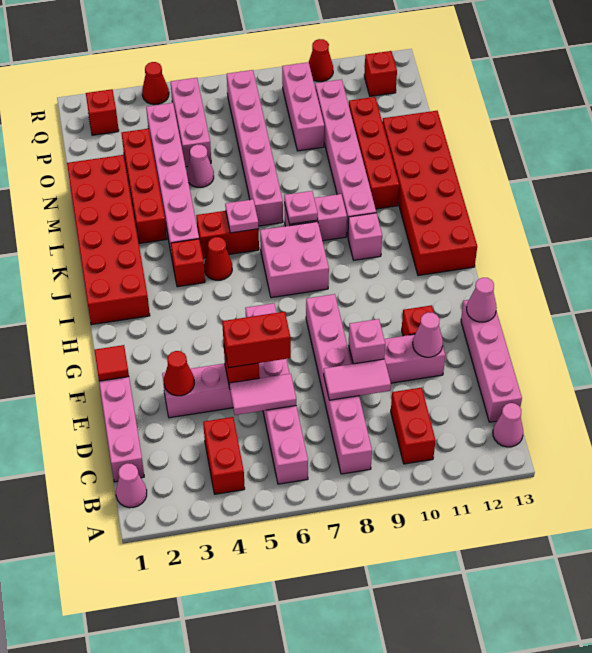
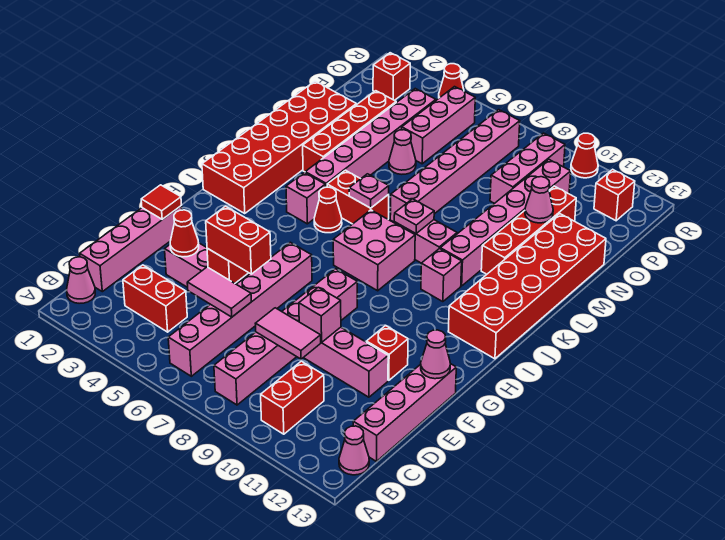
red brick B4:C4 level 1 -> red brick C3:C4 level 1
pink cone E11 level 2 -> pink cone N11 level 2
red brick J4 level 1 -> pink brick J4 level 1

